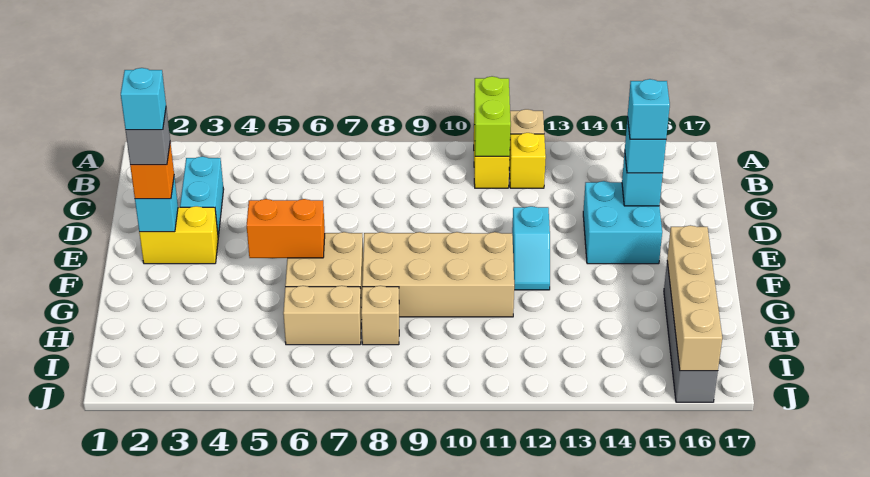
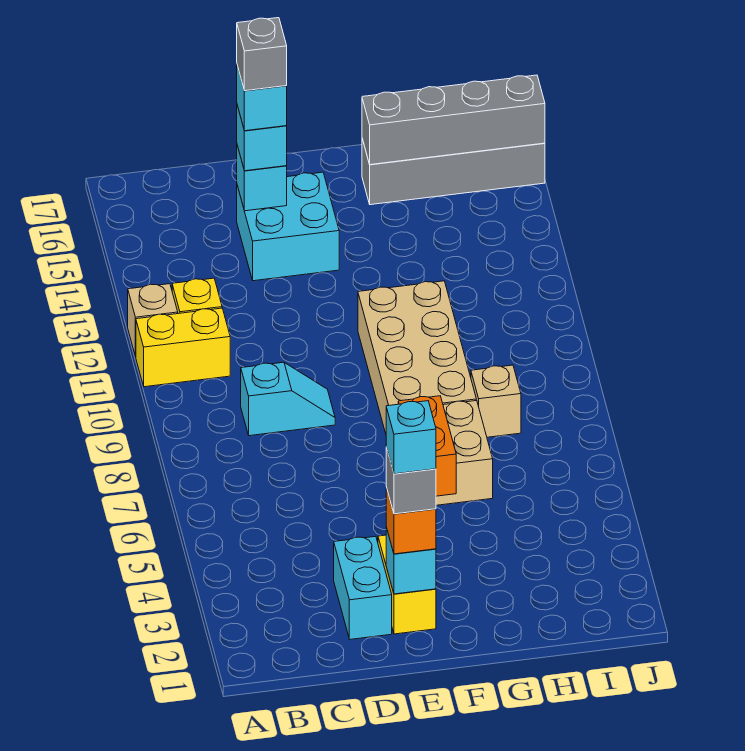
lime brick A11:B11 level 2 -> none
cyan brick C3:D3 level 1 -> cyan brick D2:D3 level 1
none -> grey brick D15 level 5
cyan slope E12:F12 level 1 top E -> cyan slope C9:D9 level 1 top C
tan brick G16:J16 level 2 -> grey brick G16:J16 level 2
tan brick H6:H7 level 1 -> none

